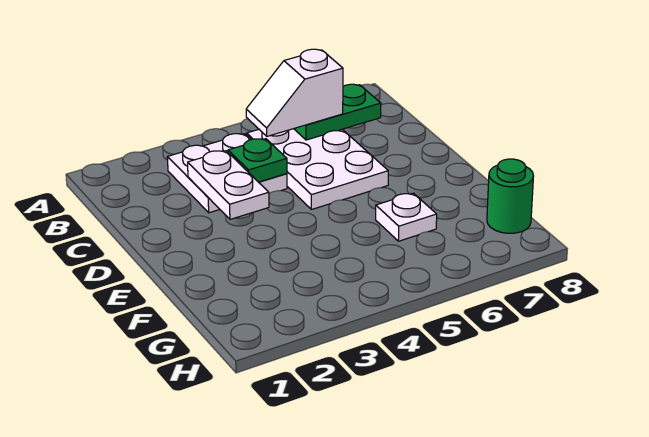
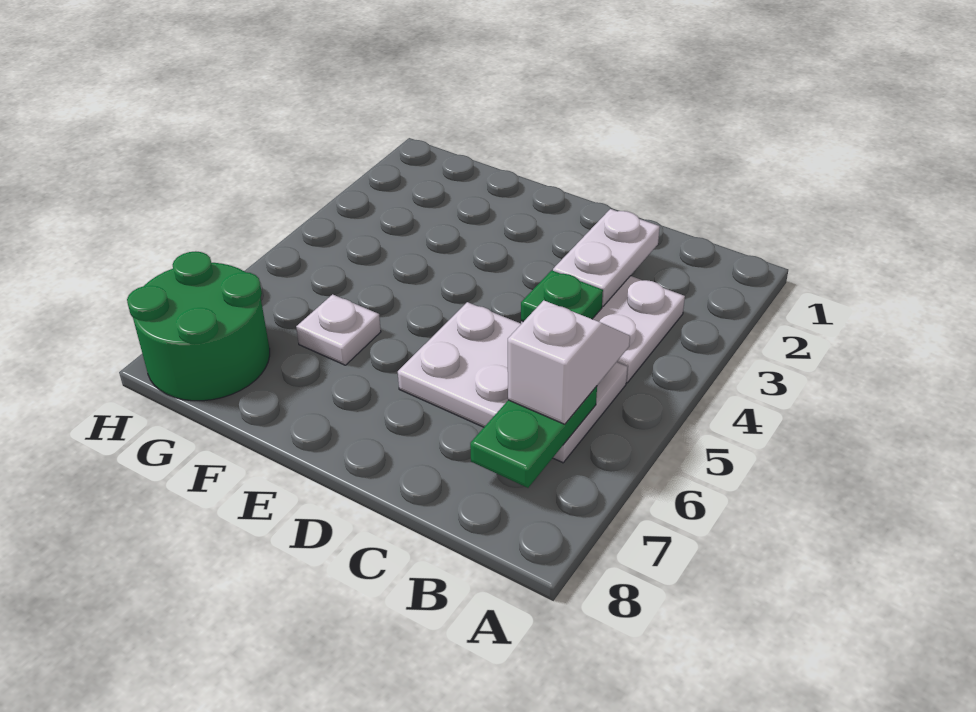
white plate C3:D3 level 2 -> white plate C2:C3 level 2
green round brick G8 level 1 -> green round brick G7:H8 level 1

